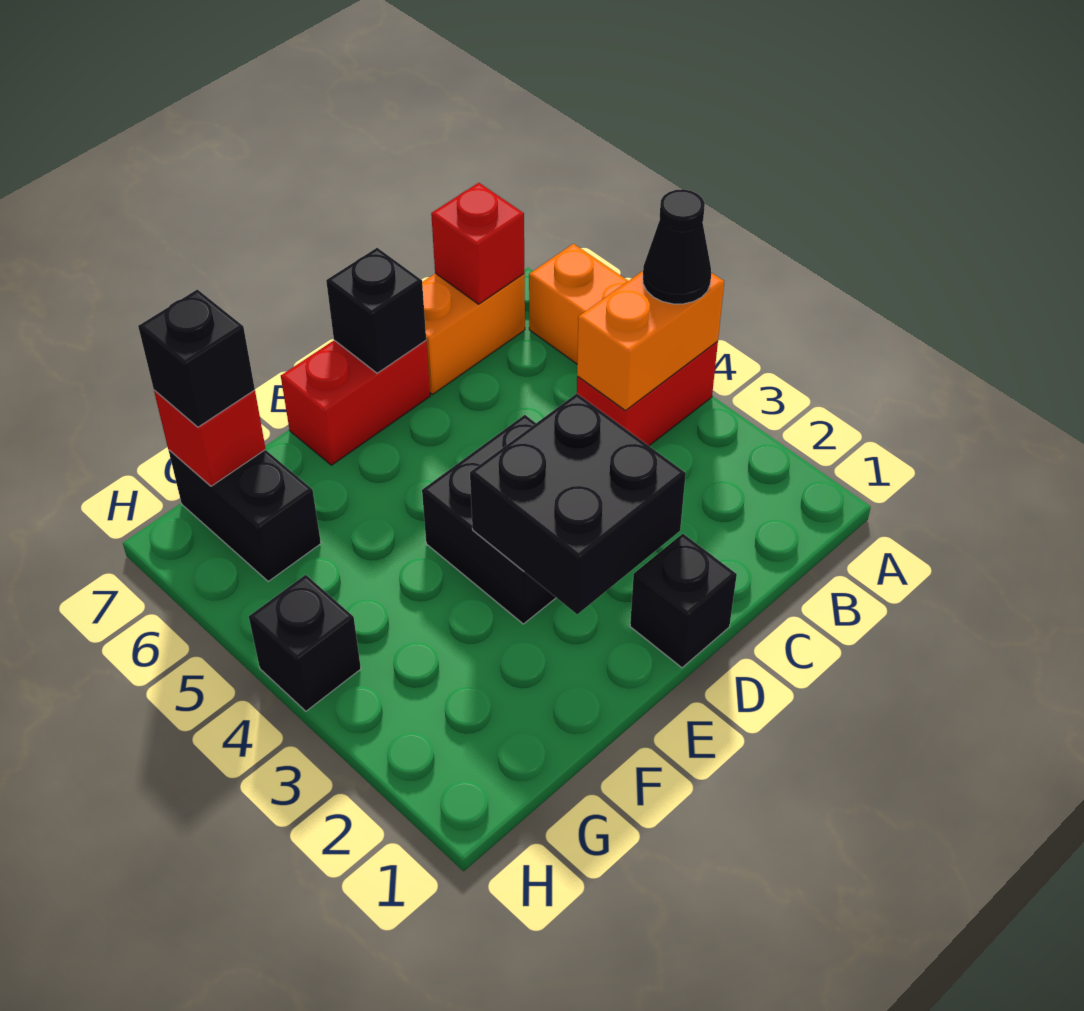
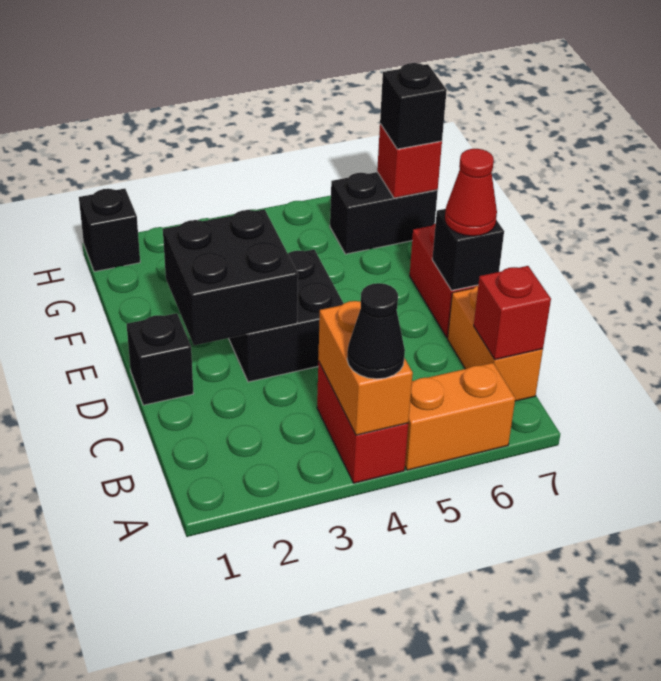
none -> red cone D7 level 3
black brick H4 level 1 -> black brick H1 level 1

